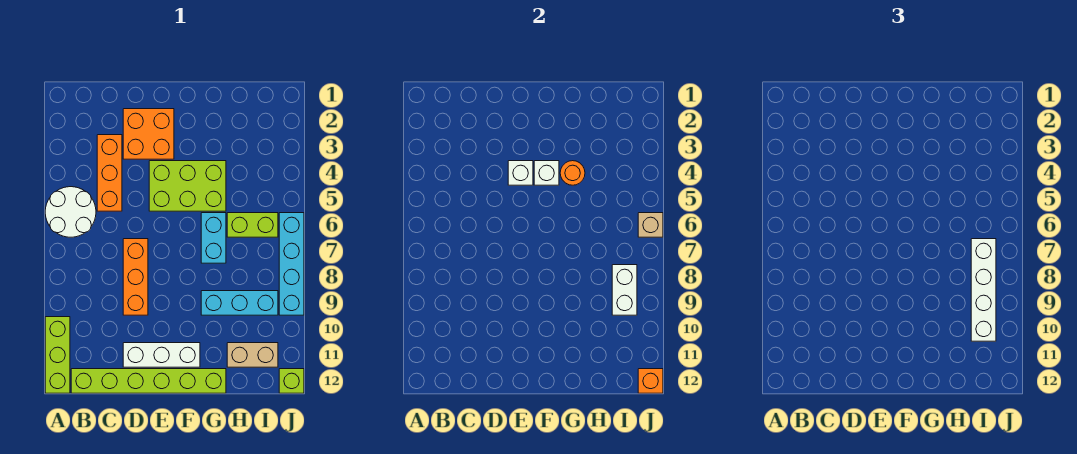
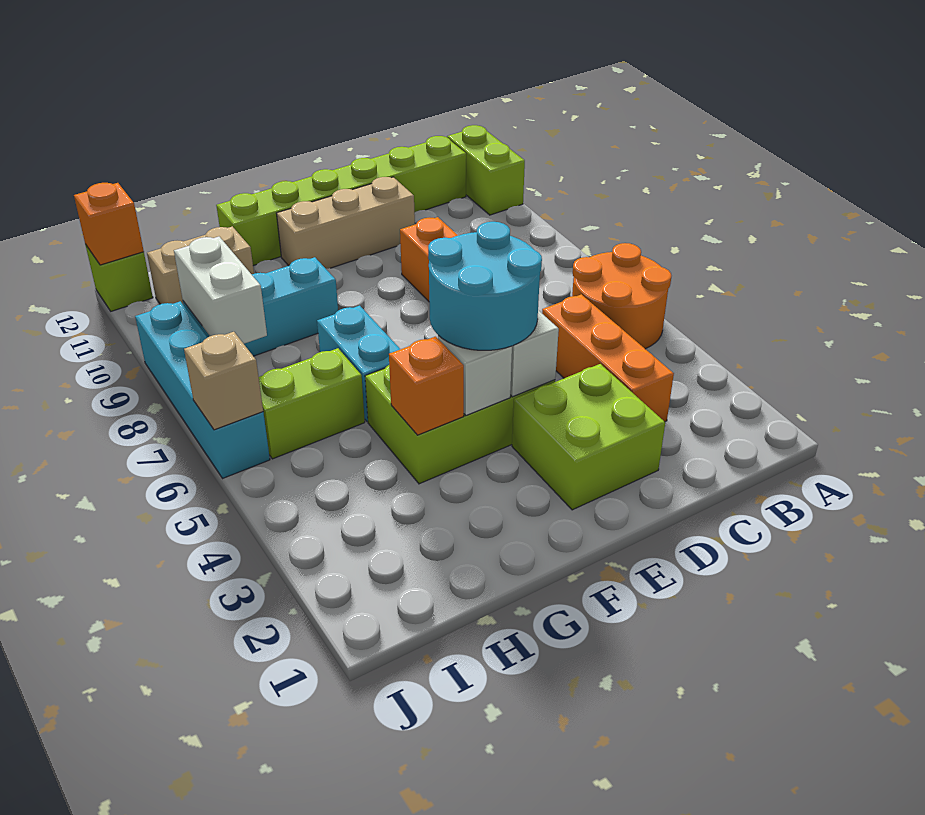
white round brick A5:B6 level 1 -> orange round brick A5:B6 level 1
lime brick A10:A12 level 1 -> lime brick A11:A12 level 1
orange brick D2:E3 level 1 -> lime brick D2:E3 level 1
white brick D11:F11 level 1 -> tan brick D11:F11 level 1
none -> cyan round brick E4:F5 level 3
orange round brick G4 level 2 -> orange brick G4 level 2
white brick I7:I10 level 3 -> none

